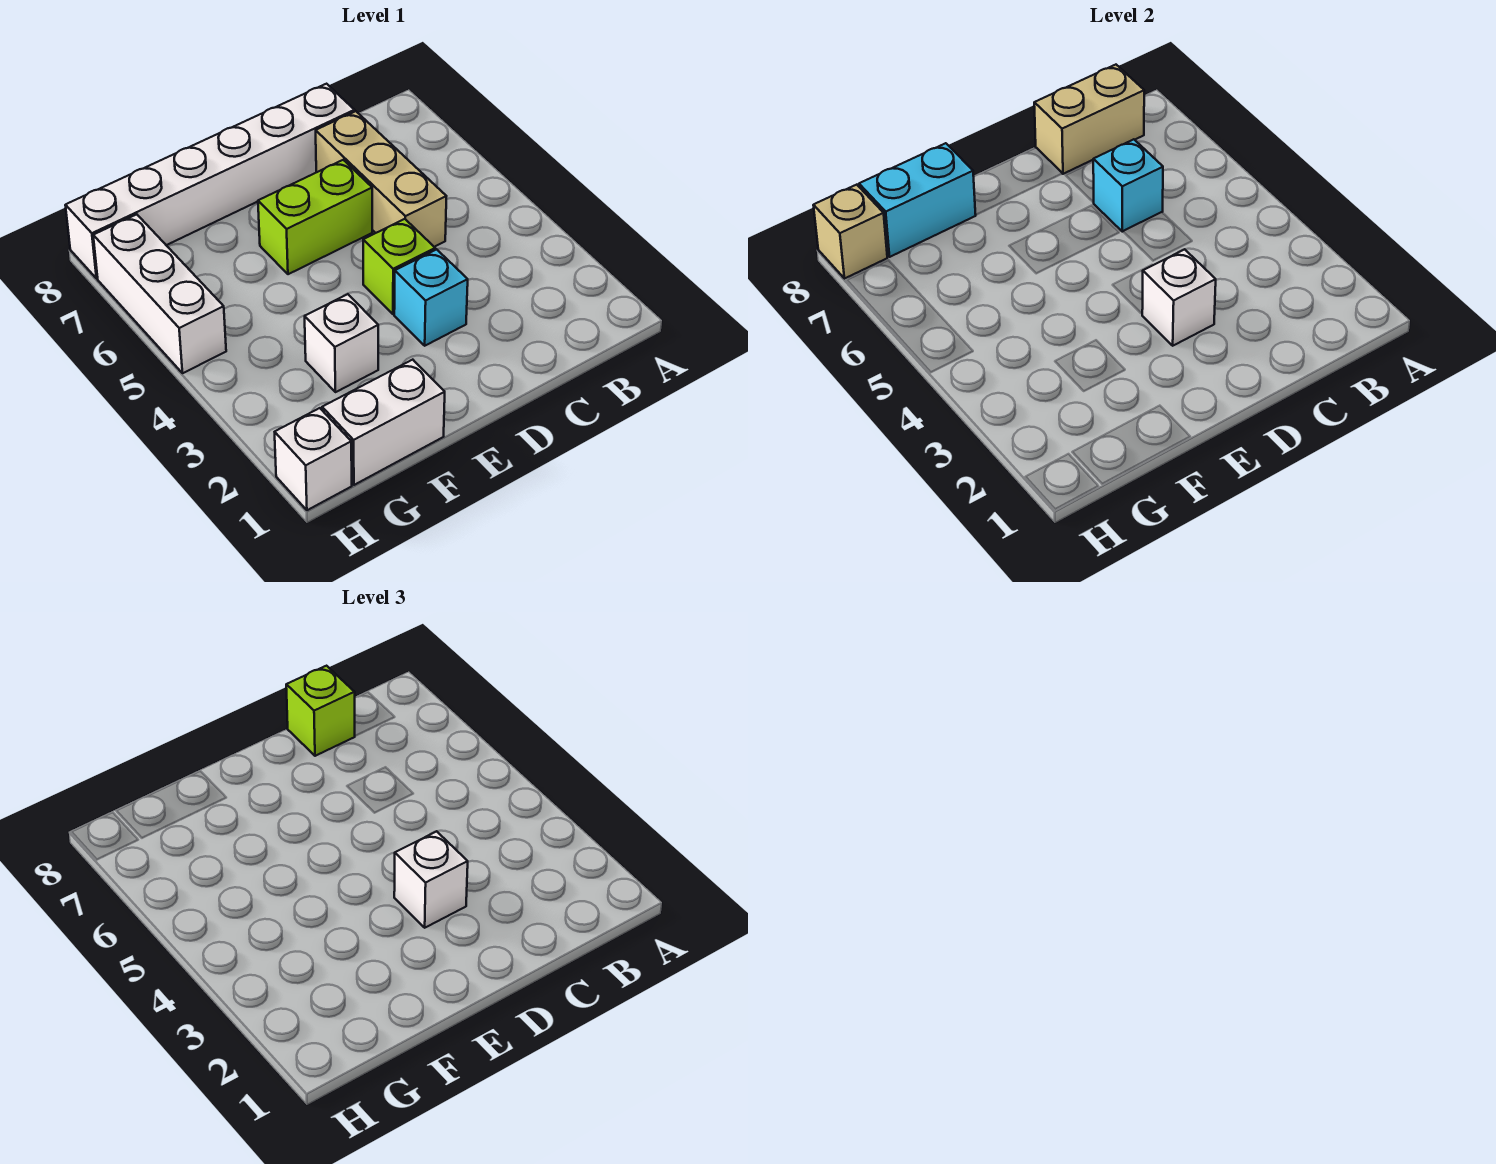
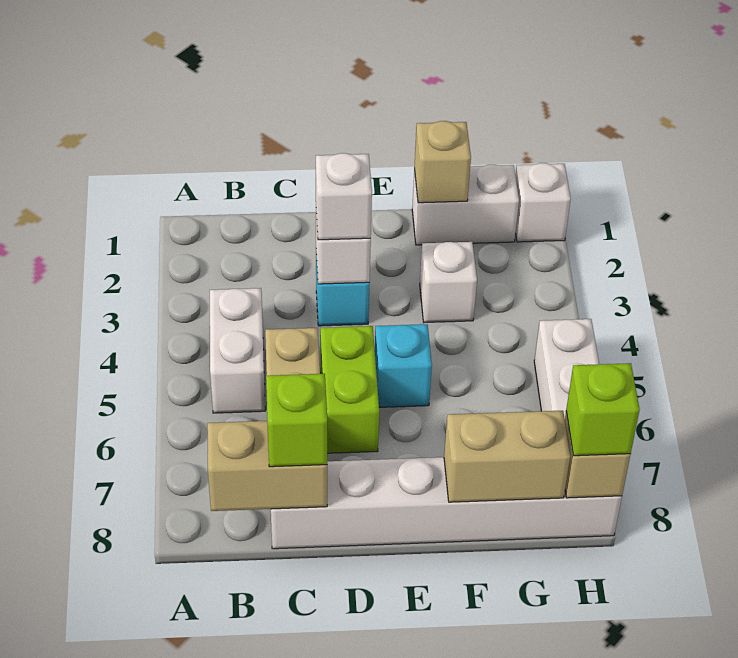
none -> white brick B4:B5 level 1
cyan brick C6 level 2 -> cyan brick E5 level 1
lime brick D4 level 1 -> lime brick H8 level 3
lime brick D6:E6 level 1 -> lime brick D5:D6 level 1
none -> tan brick F1 level 2
cyan brick F8:G8 level 2 -> tan brick F8:G8 level 2

